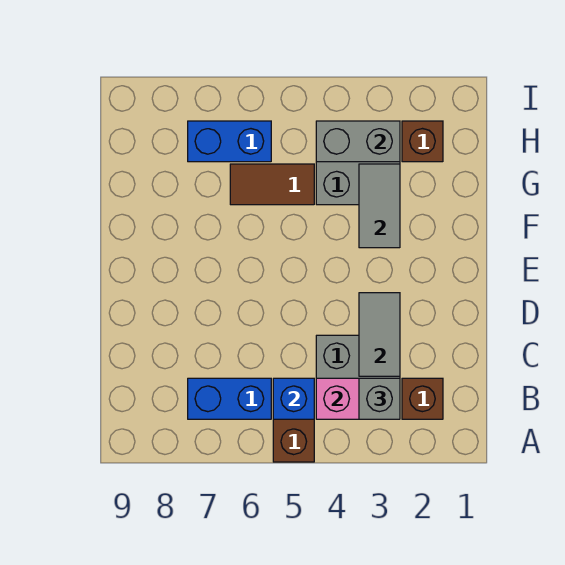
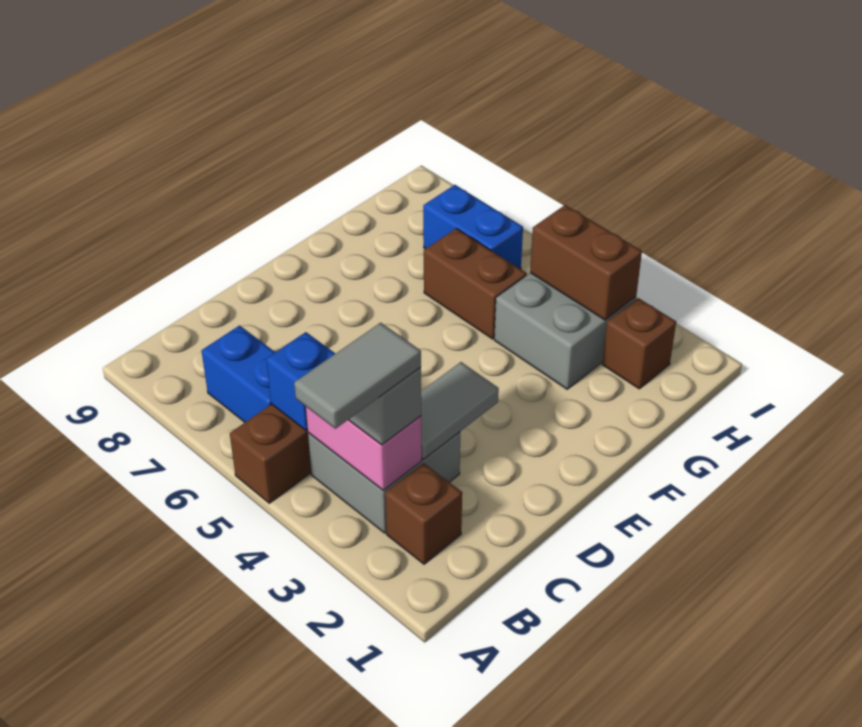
grey tile F3:G3 level 2 -> grey tile A3:B3 level 4
brown tile G5:G6 level 1 -> brown brick G5:G6 level 1
grey brick H3:H4 level 2 -> brown brick H3:H4 level 2

